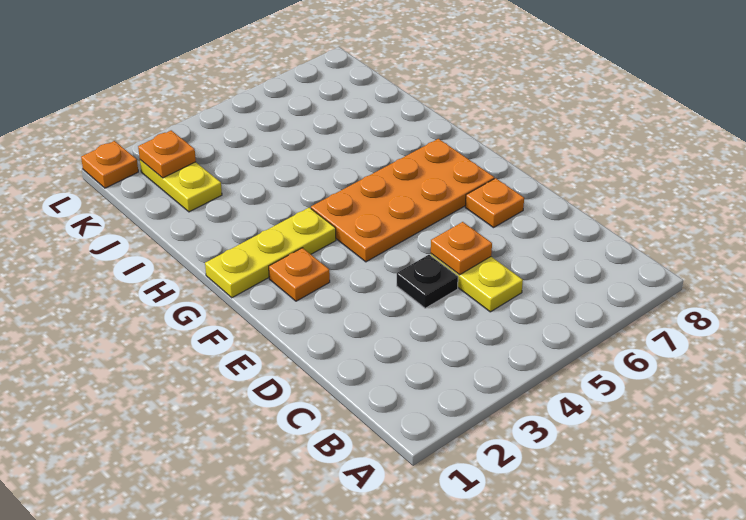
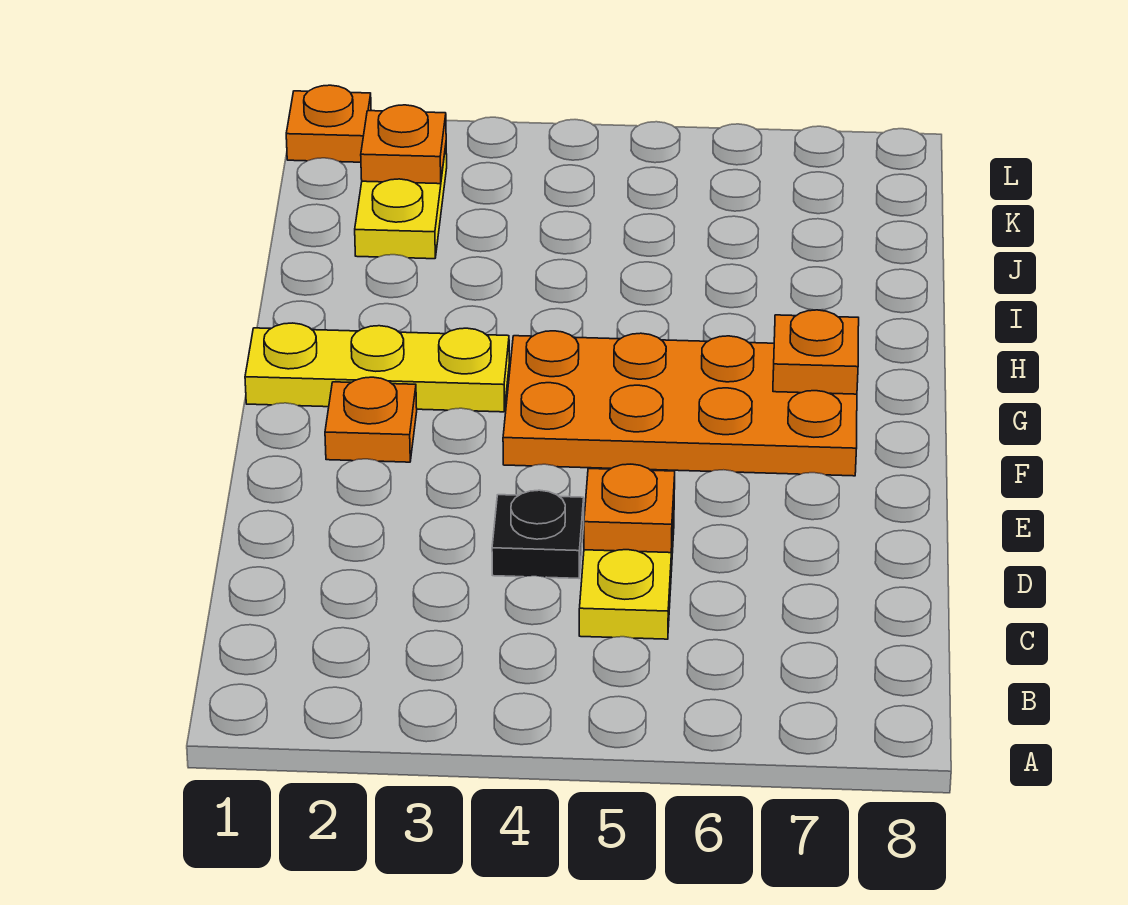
orange plate E7 level 1 -> orange plate G7 level 2

